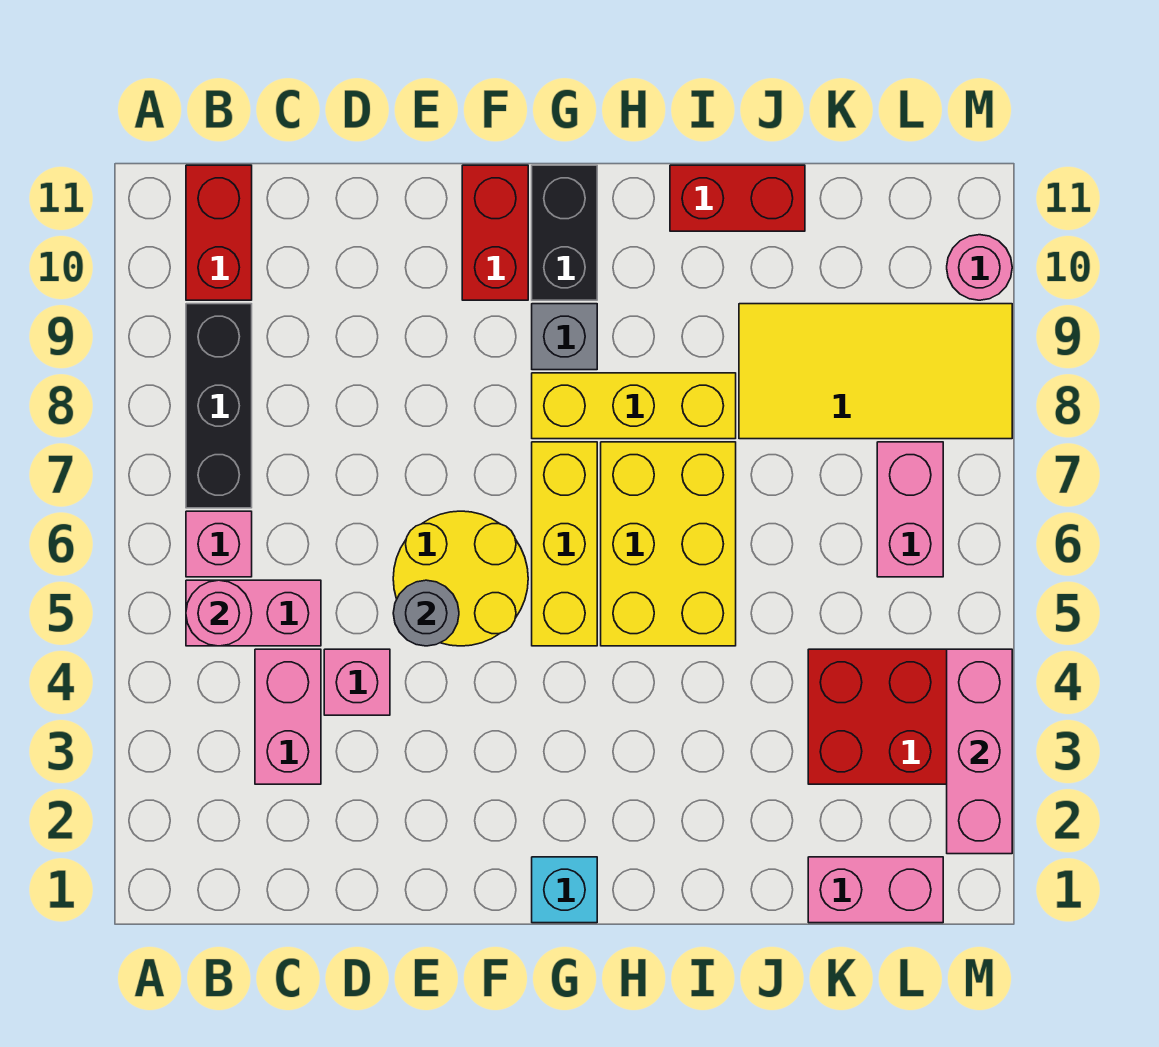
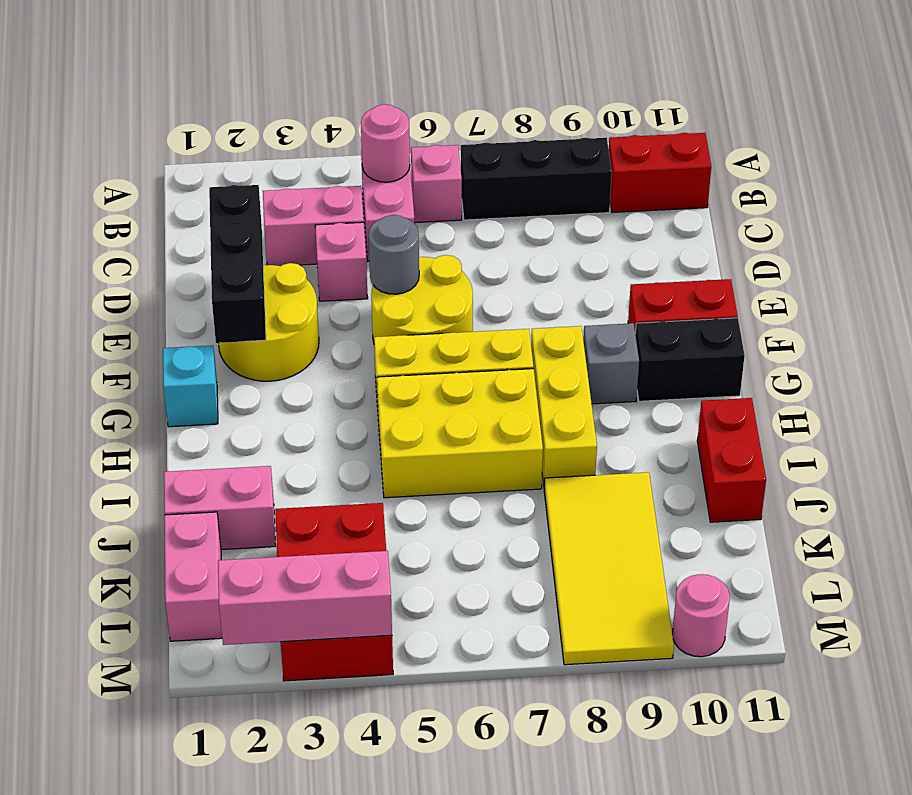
none -> black brick D2:F2 level 2
none -> yellow round brick E2:F3 level 1
pink brick L6:L7 level 1 -> pink brick J1:J2 level 1

